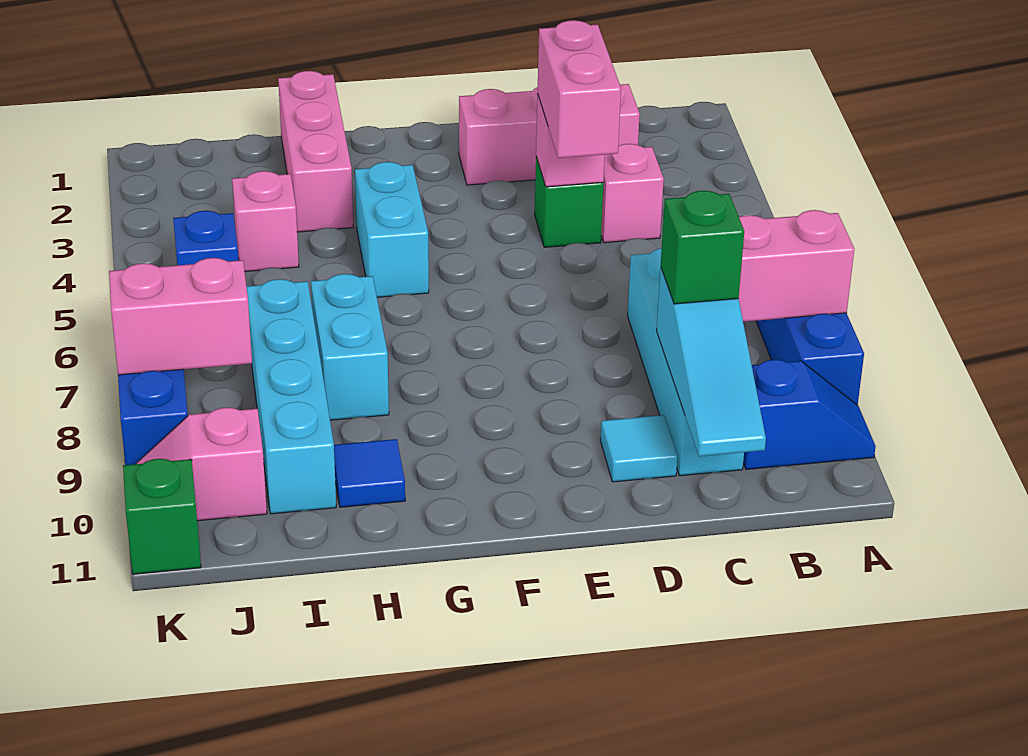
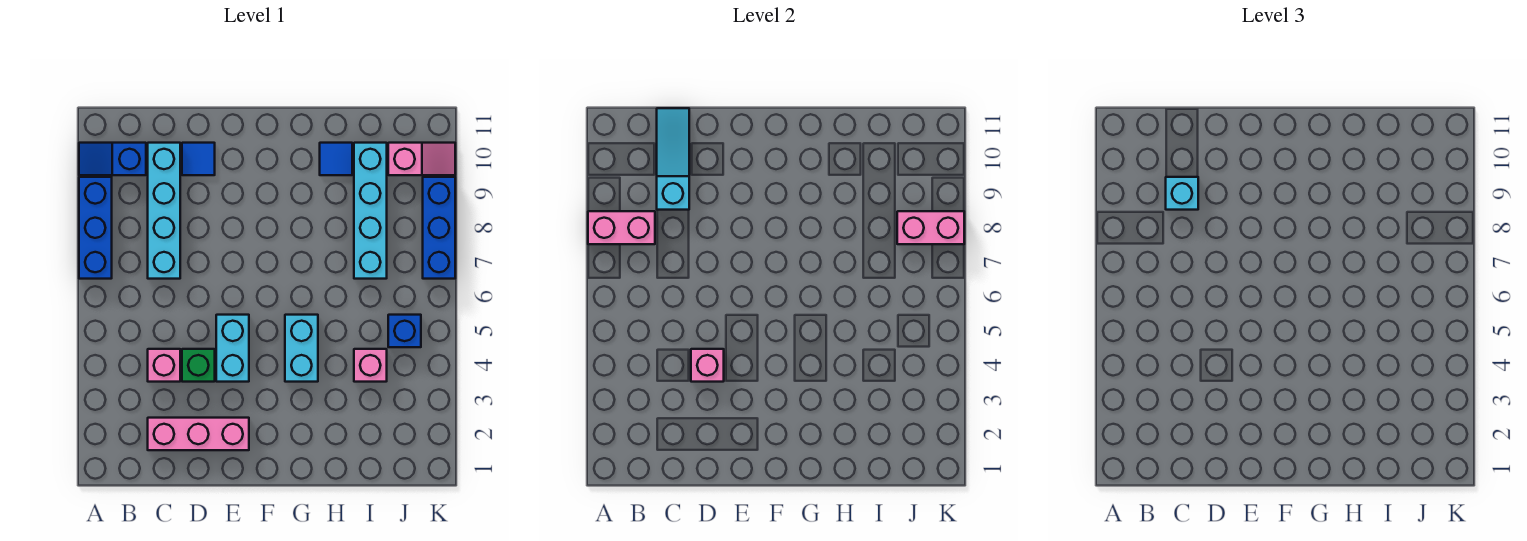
green brick C9 level 3 -> cyan brick C9 level 3
pink brick D4:D5 level 3 -> none
cyan tile D10 level 1 -> blue tile D10 level 1
pink brick H1:H3 level 1 -> none
cyan brick H7:H8 level 1 -> cyan brick E4:E5 level 1
green brick K11 level 1 -> none

